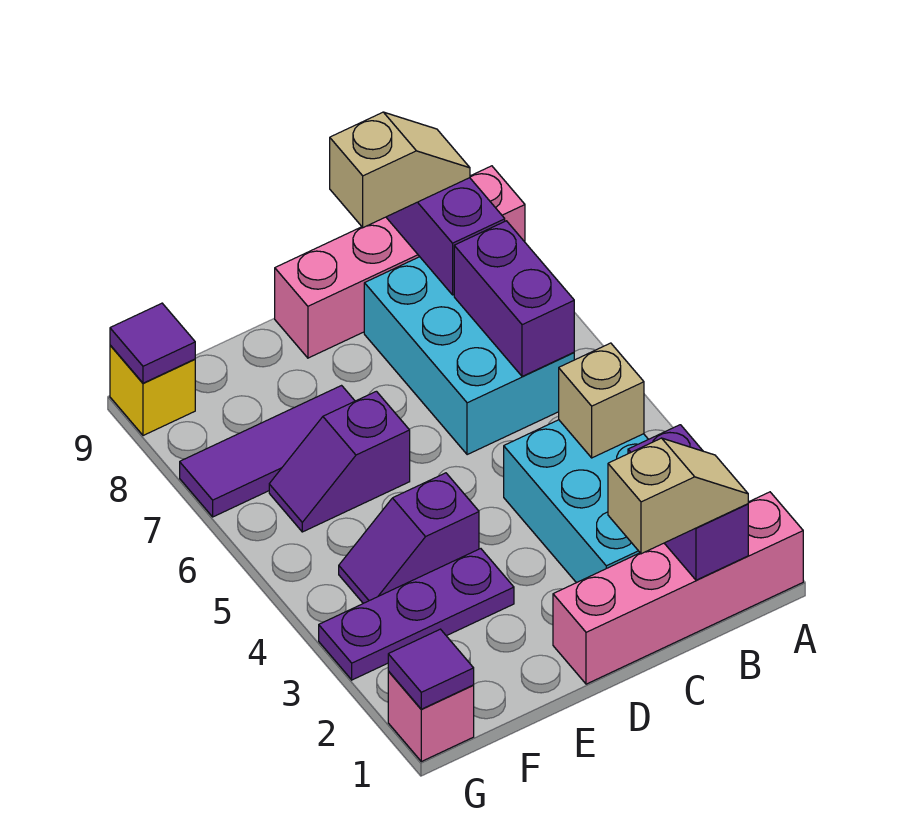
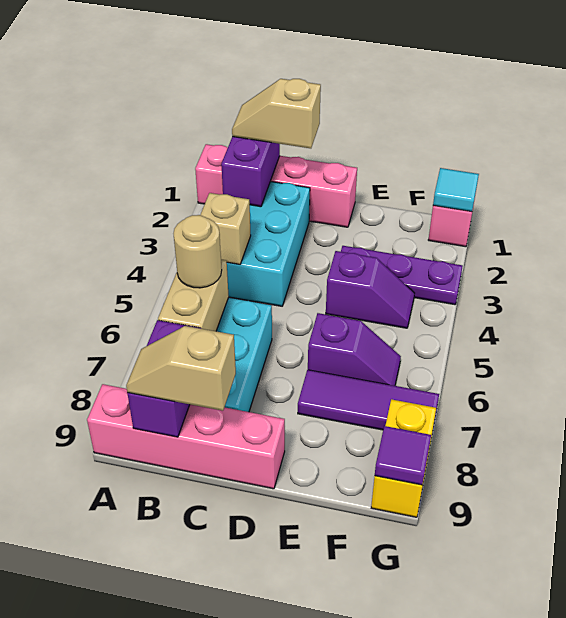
purple brick B6:B7 level 2 -> tan brick B6:B7 level 2
none -> tan round brick B6 level 3
purple tile G1 level 2 -> cyan tile G1 level 2
yellow brick G9 level 1 -> yellow brick G8:G9 level 1

